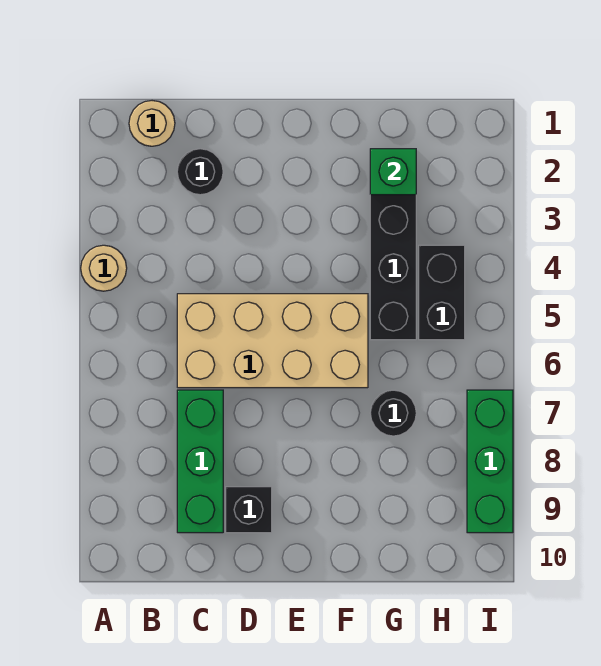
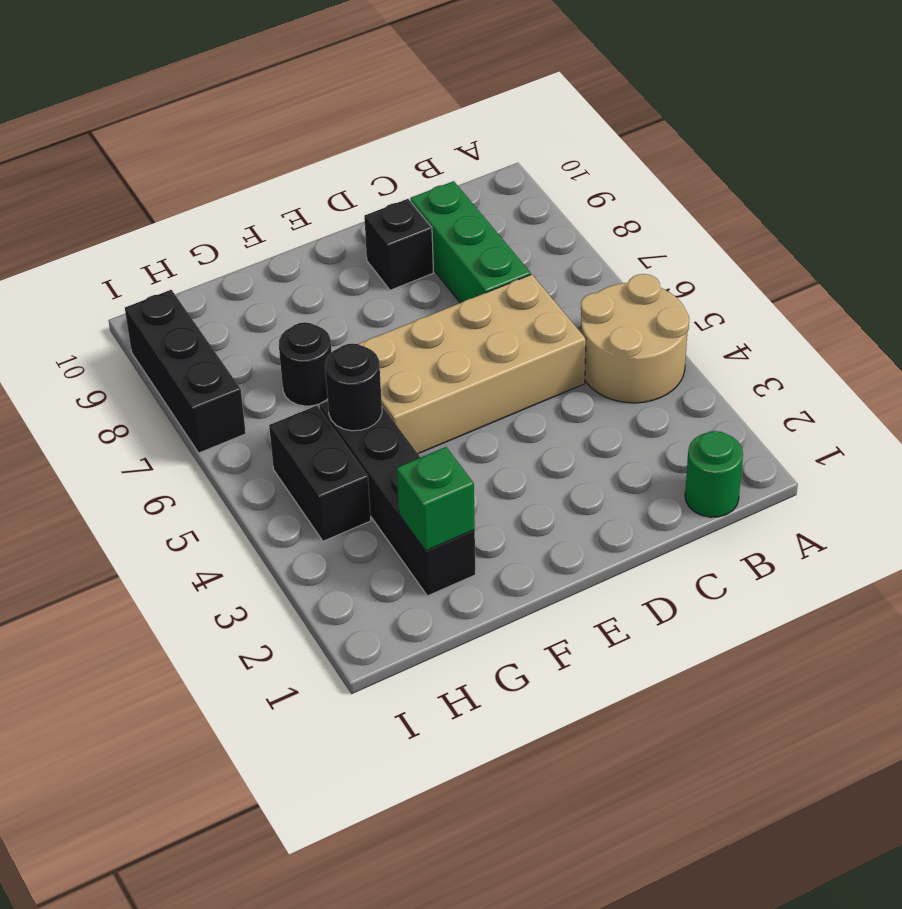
tan round brick A4 level 1 -> tan round brick A4:B5 level 1
tan round brick B1 level 1 -> green round brick B1 level 1
black round brick C2 level 1 -> black round brick G5 level 2
green brick I7:I9 level 1 -> black brick I7:I9 level 1

